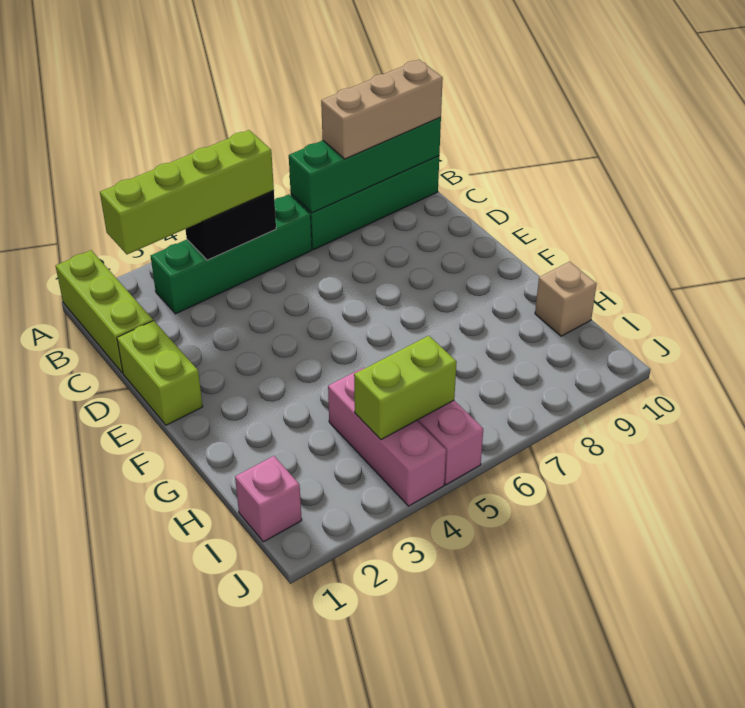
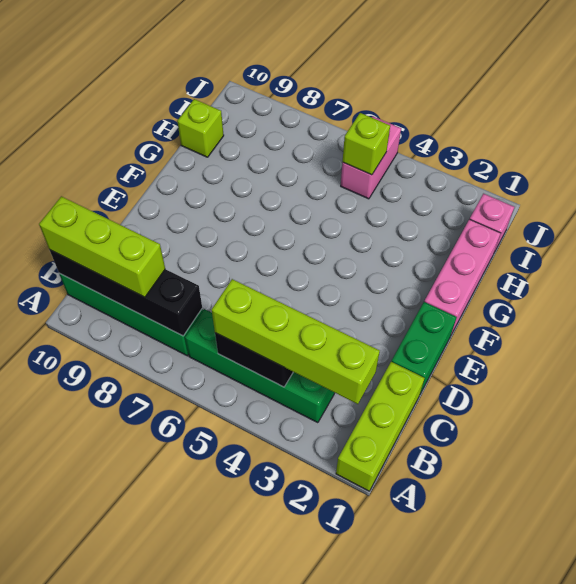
green brick B7:B10 level 2 -> black brick B7:B10 level 2
tan brick B8:B10 level 3 -> lime brick B8:B10 level 3
lime brick D1:E1 level 1 -> green brick D1:E1 level 1
pink brick H4:J4 level 1 -> pink brick F1:H1 level 1
tan brick H10 level 1 -> lime brick H10 level 1
lime brick I4:I5 level 2 -> lime brick I5 level 2

